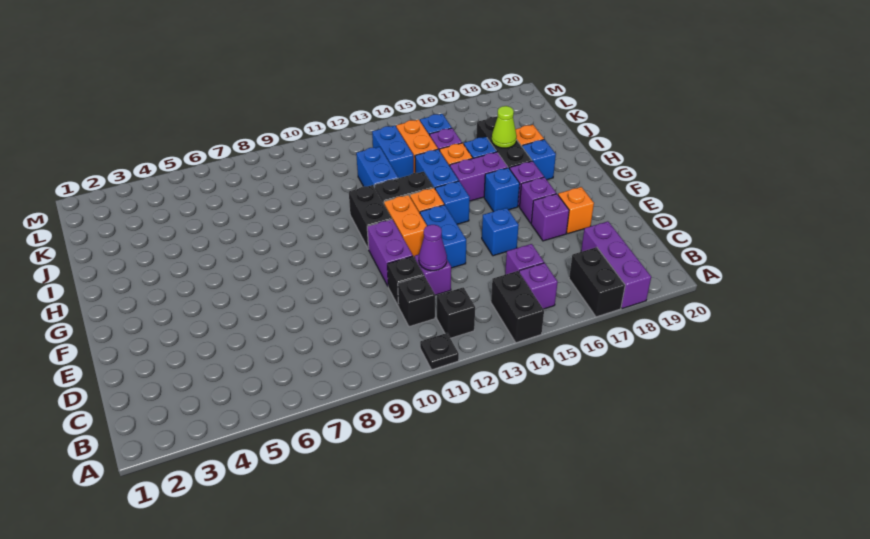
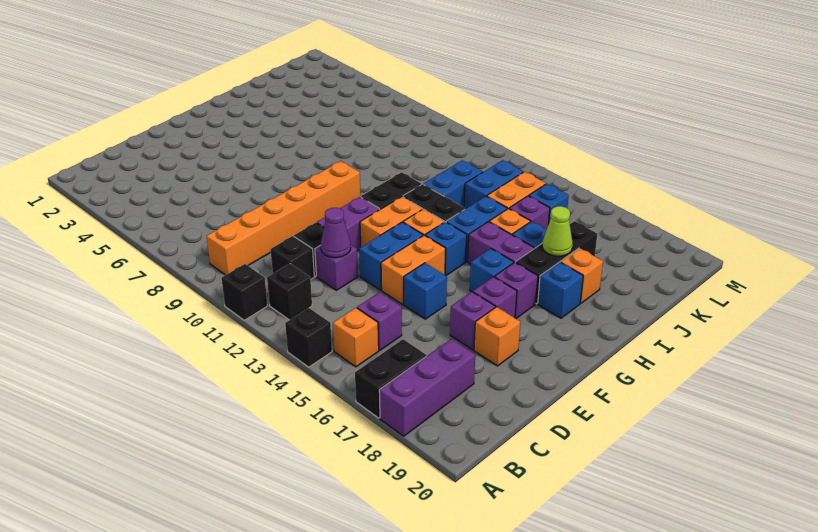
black plate A11 level 1 -> black brick A11 level 1
black brick A14:B14 level 1 -> black brick A14 level 1
none -> orange brick B9:G9 level 1
purple brick B15 level 1 -> orange brick B15 level 1
none -> orange brick E14:F14 level 1

